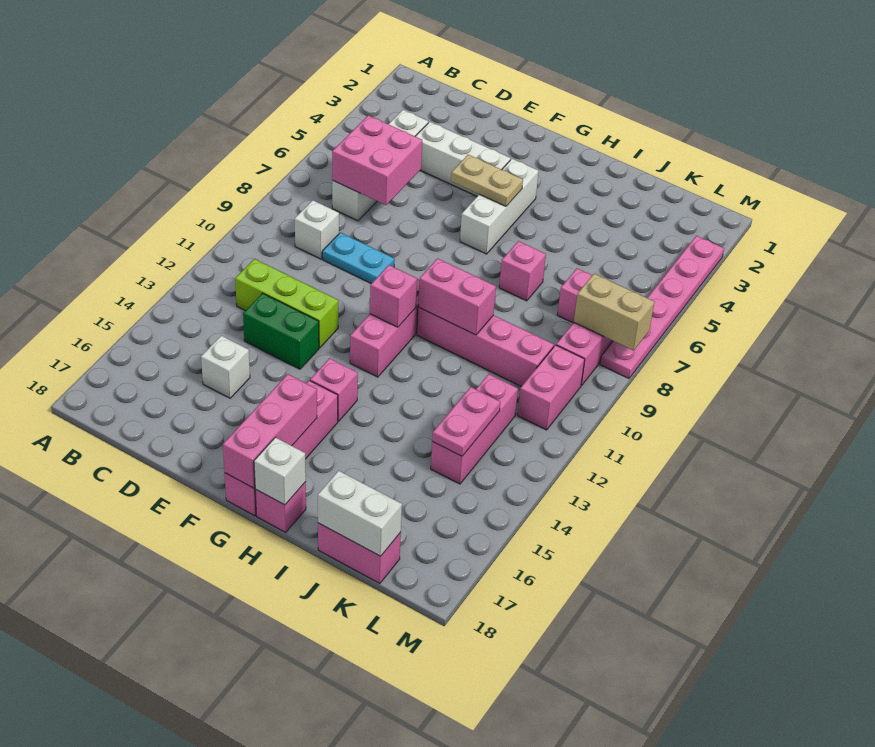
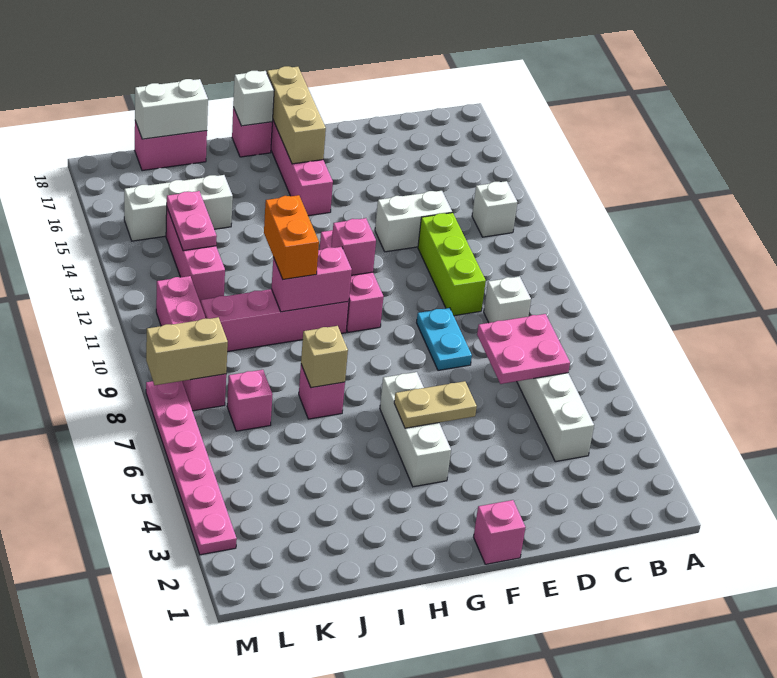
pink brick C6:D7 level 2 -> pink plate C6:D7 level 2
lime brick C12:E12 level 1 -> lime brick D10:D12 level 1
white brick D4:F4 level 1 -> white brick J15:L15 level 1
cyan plate D9:E9 level 1 -> cyan plate E8:E9 level 1
green brick D13:E13 level 1 -> white brick D13:E13 level 1
white brick D15 level 1 -> white brick B13 level 1
pink brick G14 level 1 -> pink brick F1 level 1
pink brick G16:G18 level 2 -> tan brick G16:G18 level 2
none -> tan brick I7 level 2
none -> orange brick I10:I11 level 3

